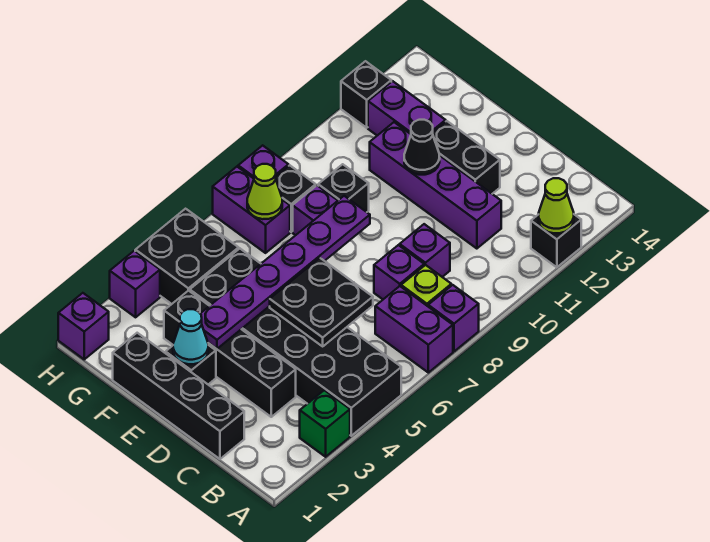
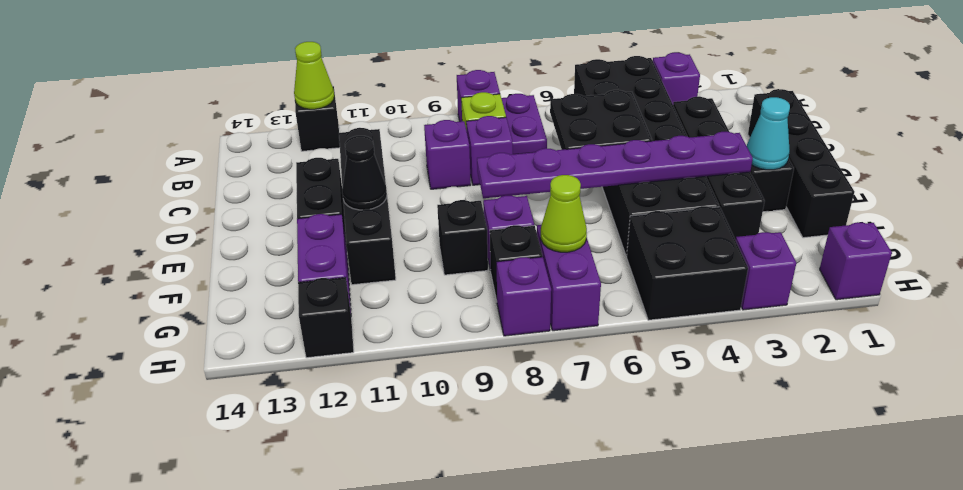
green brick A3 level 1 -> purple brick A3 level 1
purple brick A7:B7 level 1 -> purple plate A7:B7 level 1
purple brick C11:F11 level 1 -> black brick C11:F11 level 1

